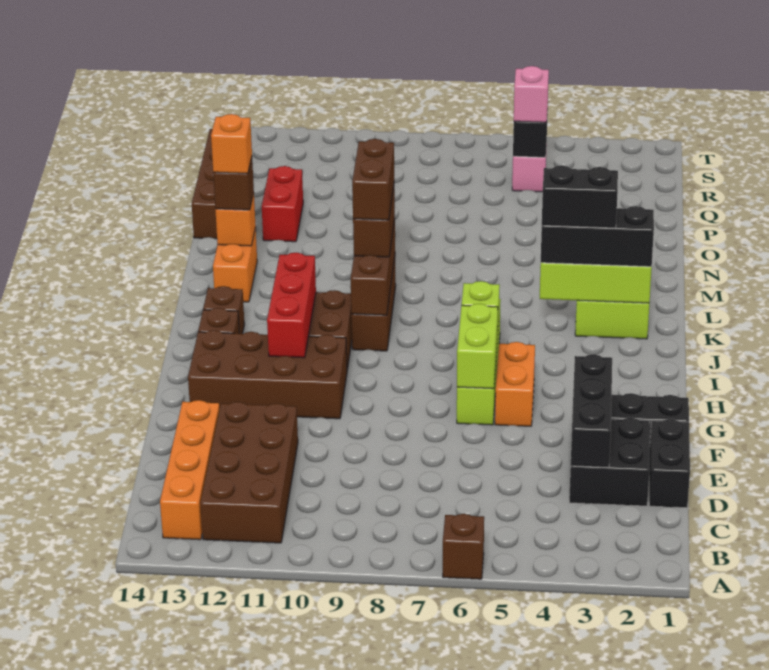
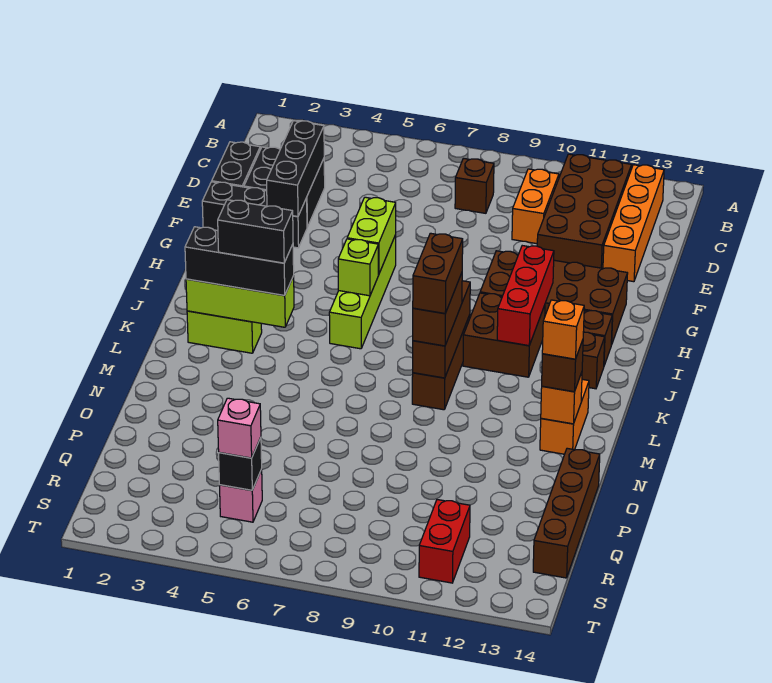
brown brick A6 level 1 -> brown brick C8 level 1
orange brick G5:H5 level 1 -> orange brick C10:D10 level 1
red brick O12:P12 level 1 -> red brick R11:S11 level 1

